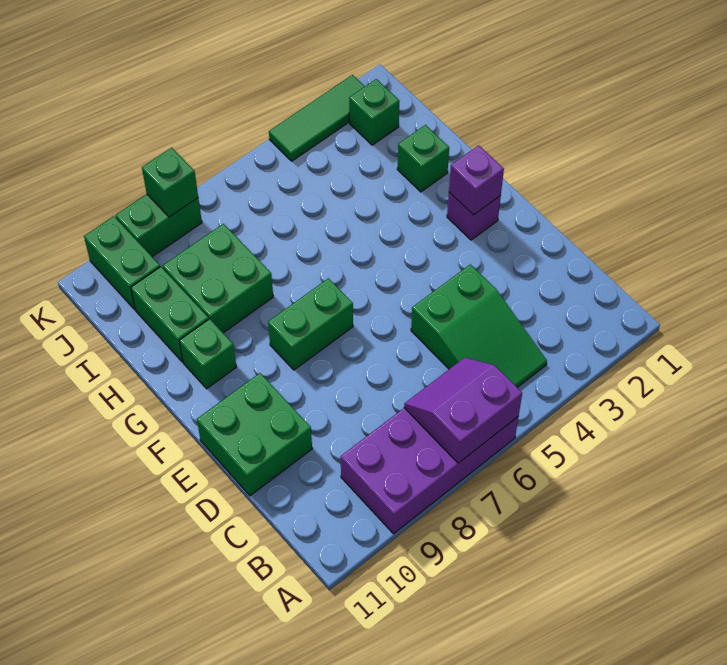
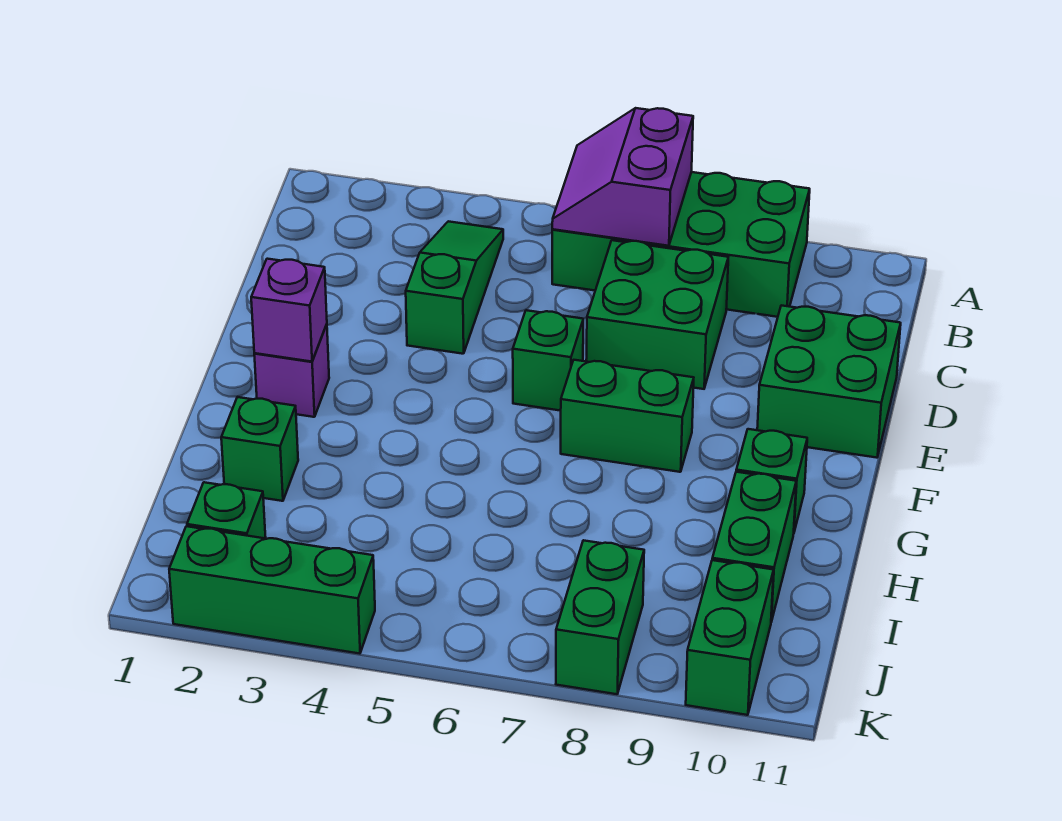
purple brick A6:B9 level 1 -> green brick A6:B9 level 1
purple slope A6:B7 level 2 top A -> purple slope A6:B7 level 2 top 7
green slope B4:D5 level 1 top D -> green slope B4:D4 level 1 top D
green brick H8:I9 level 1 -> green brick C7:D8 level 1
green tile K2:K4 level 1 -> green brick K2:K4 level 1
green brick K8:K9 level 1 -> green brick J8:K8 level 1
green brick K8 level 2 -> green brick E6 level 1

